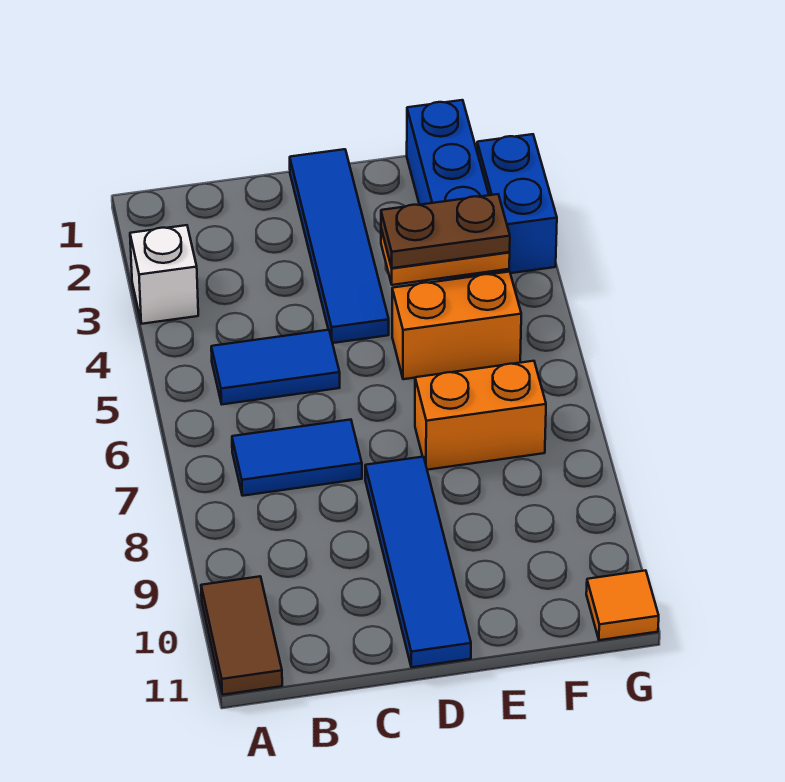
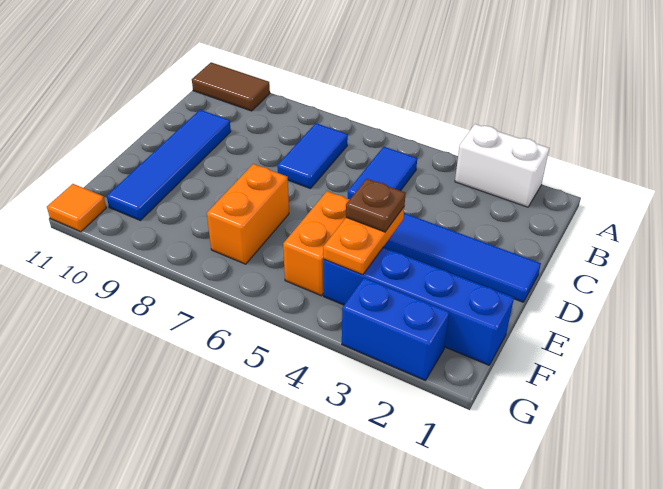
white brick A3 level 1 -> white brick A2:A3 level 1
blue tile D8:D11 level 1 -> blue tile C10:F10 level 1
brown plate E4:F4 level 3 -> brown plate E4 level 3

